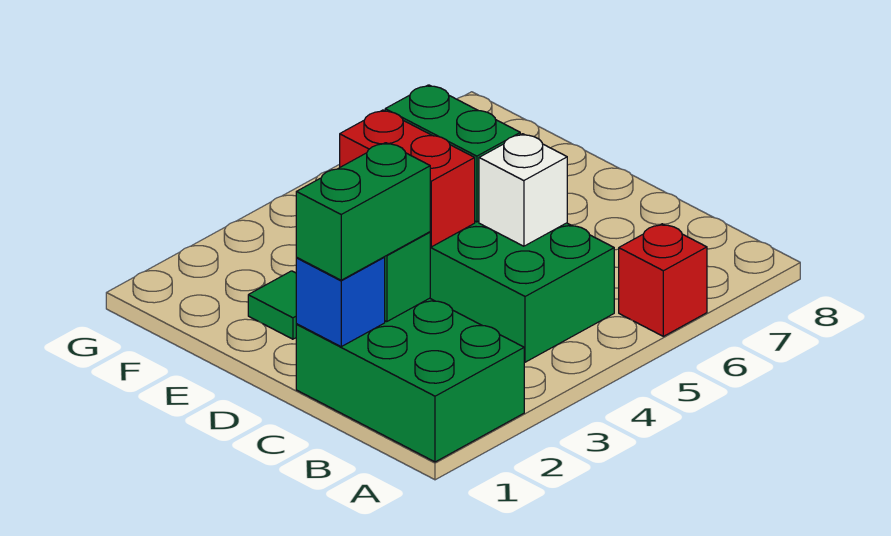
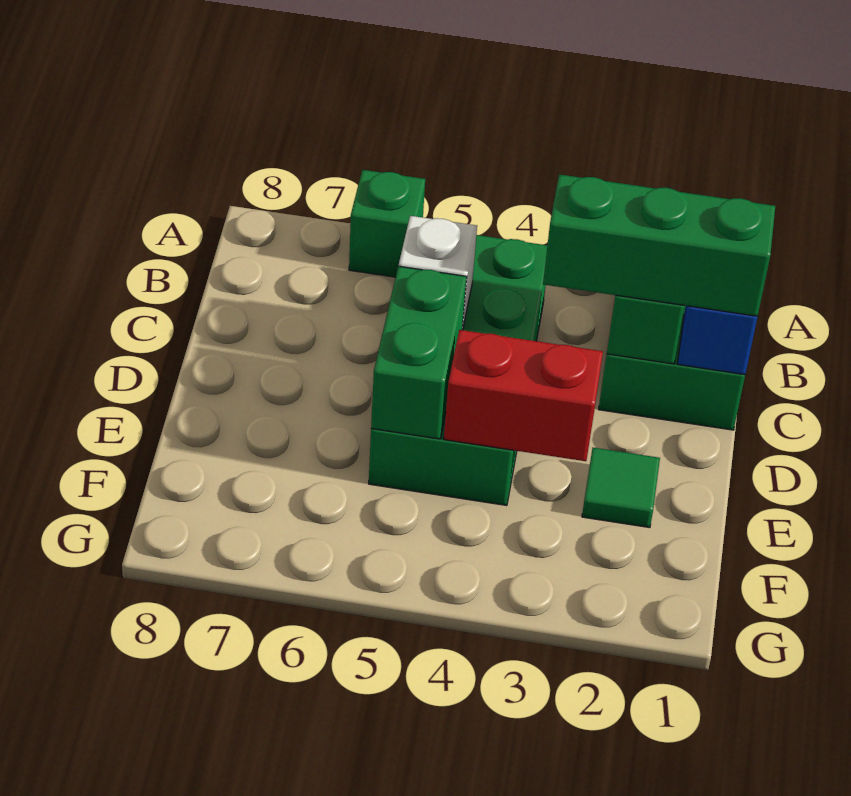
red brick A6 level 1 -> green brick A6 level 1
green brick C1:C2 level 3 -> green brick C1:C3 level 3
red brick D4:E4 level 2 -> red brick E3:E4 level 2

